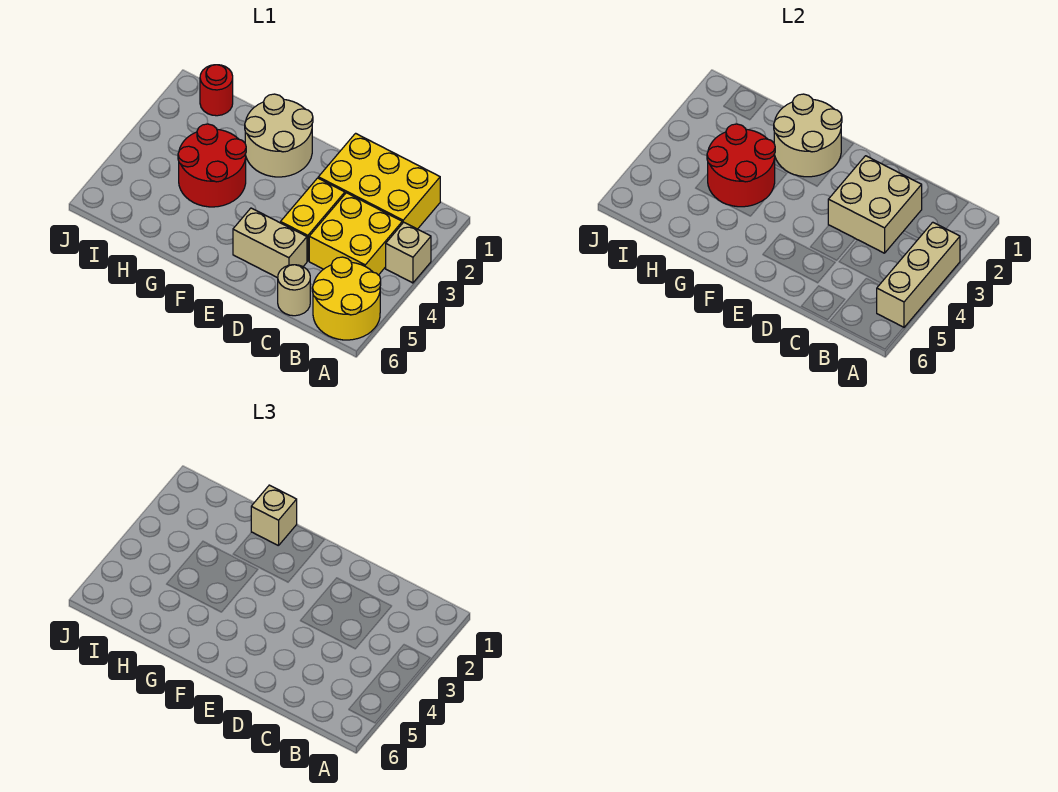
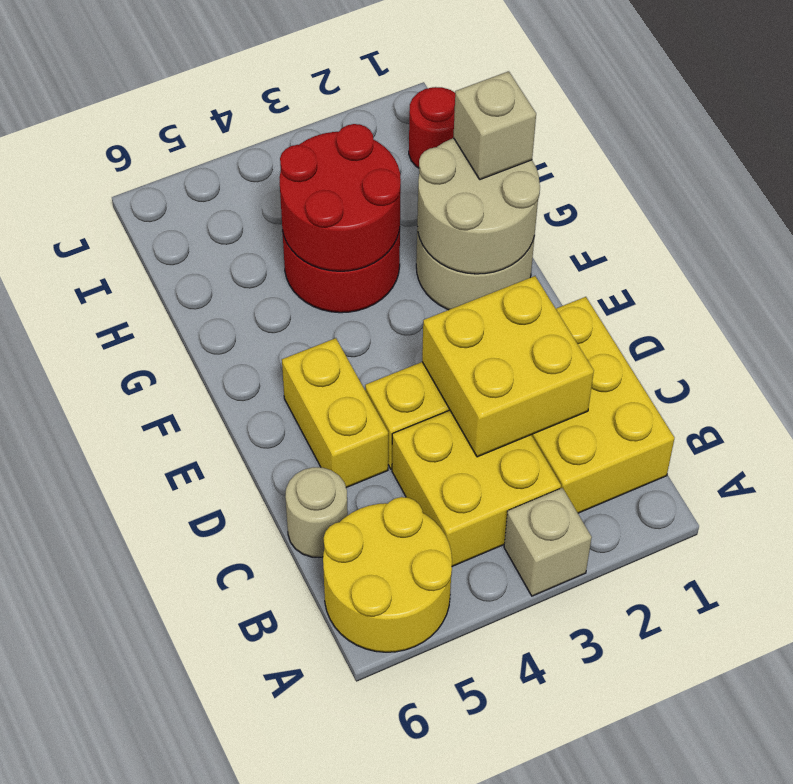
tan brick A3:A5 level 2 -> none
tan brick C2:D3 level 2 -> yellow brick C2:D3 level 2
tan brick D5:E5 level 1 -> yellow brick D5:E5 level 1

